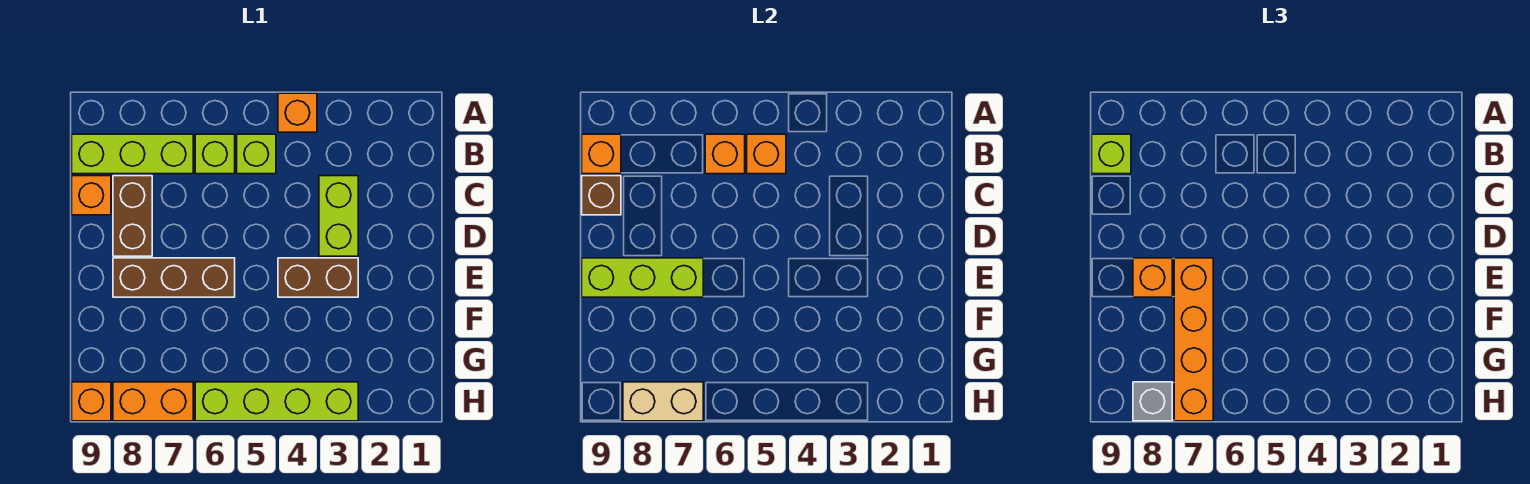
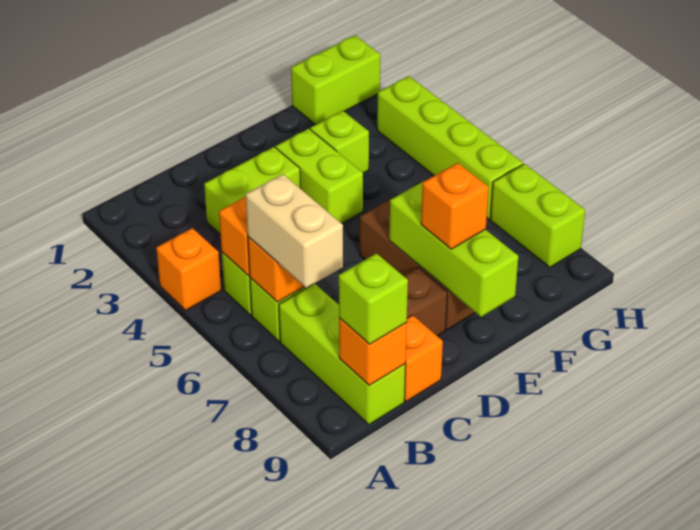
brown brick C9 level 2 -> none
brown brick E3:E4 level 1 -> lime brick E3:E4 level 1
orange brick E7:H7 level 3 -> none
none -> lime brick F3 level 1
none -> lime brick G1:H1 level 1
orange brick H7:H8 level 1 -> lime brick H7:H8 level 1
tan brick H7:H8 level 2 -> tan brick B6:B7 level 3
grey brick H8 level 3 -> none
orange brick H9 level 1 -> none

